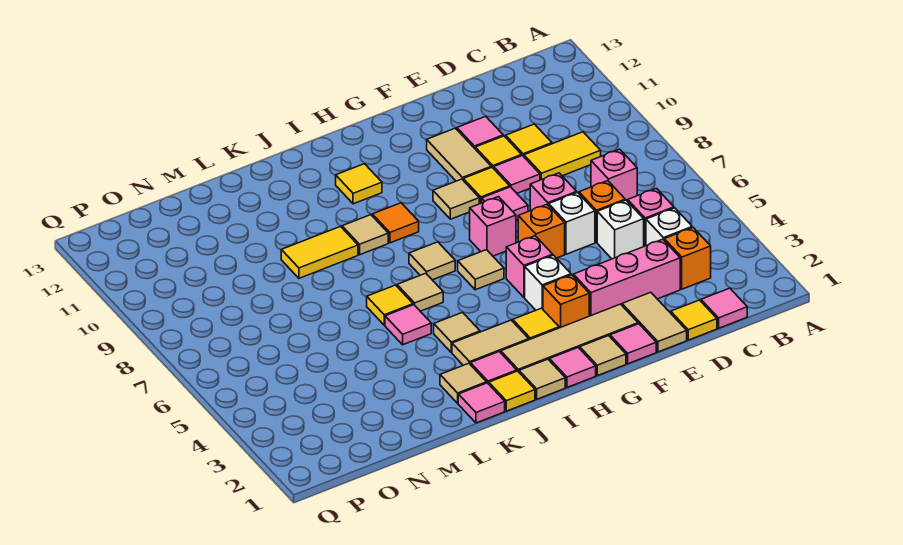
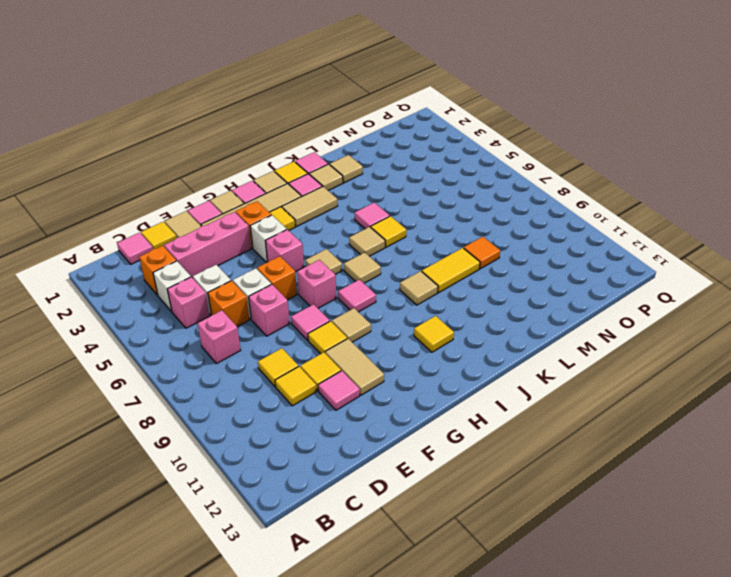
yellow tile C9:D9 level 1 -> yellow tile D9 level 1
pink tile E9 level 1 -> pink tile H8 level 1
orange tile I9 level 1 -> orange tile M9 level 1
tan tile J4 level 1 -> tan tile L2 level 1

